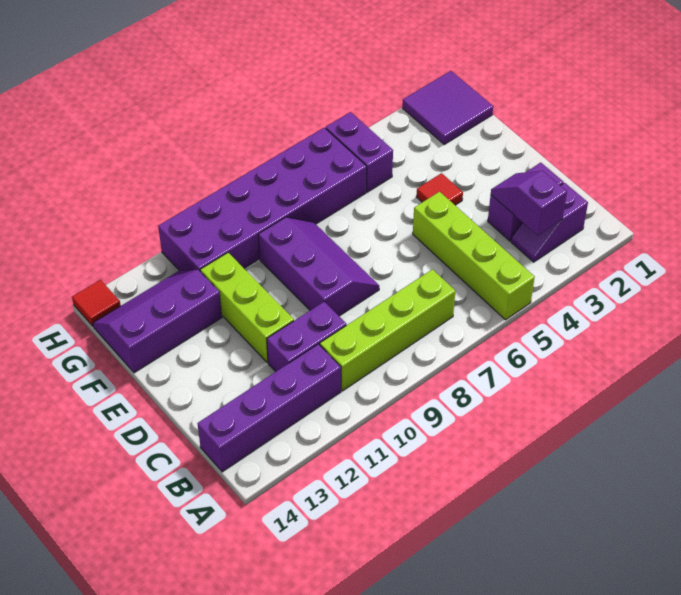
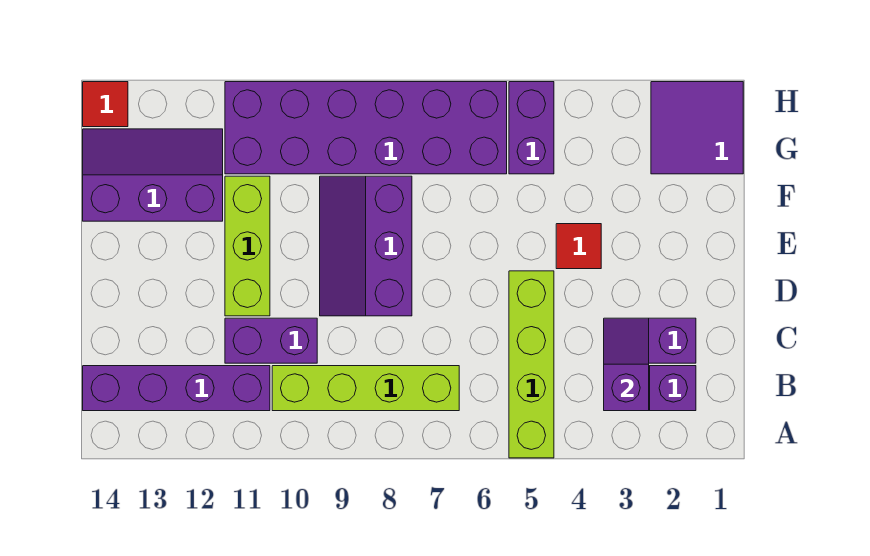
purple slope D8:F9 level 1 top 9 -> purple slope D8:F9 level 1 top 8

